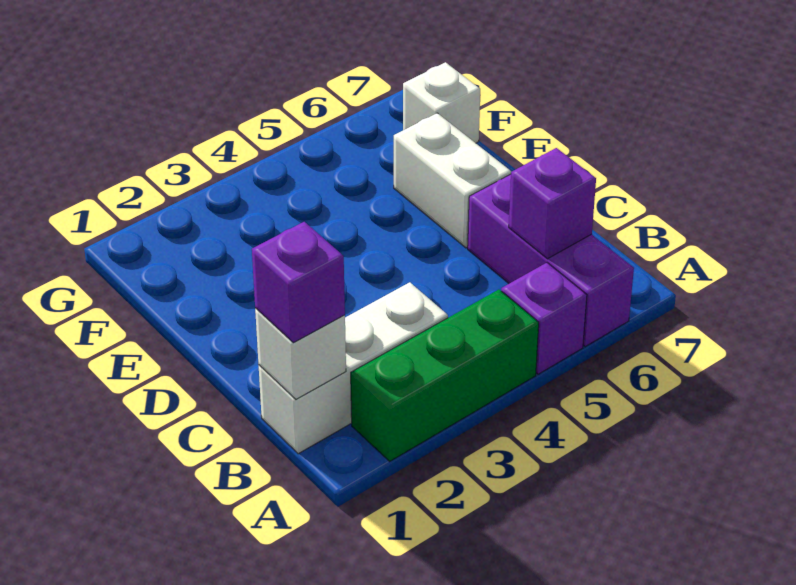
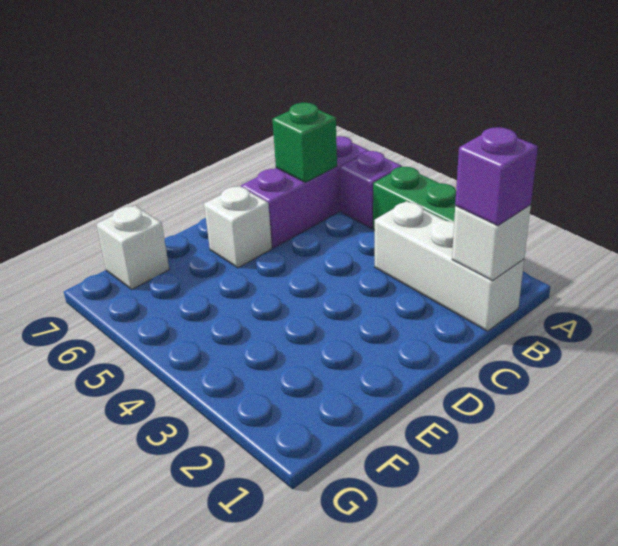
purple brick B6 level 2 -> green brick B6 level 2
white brick D6:E6 level 1 -> white brick D6 level 1

